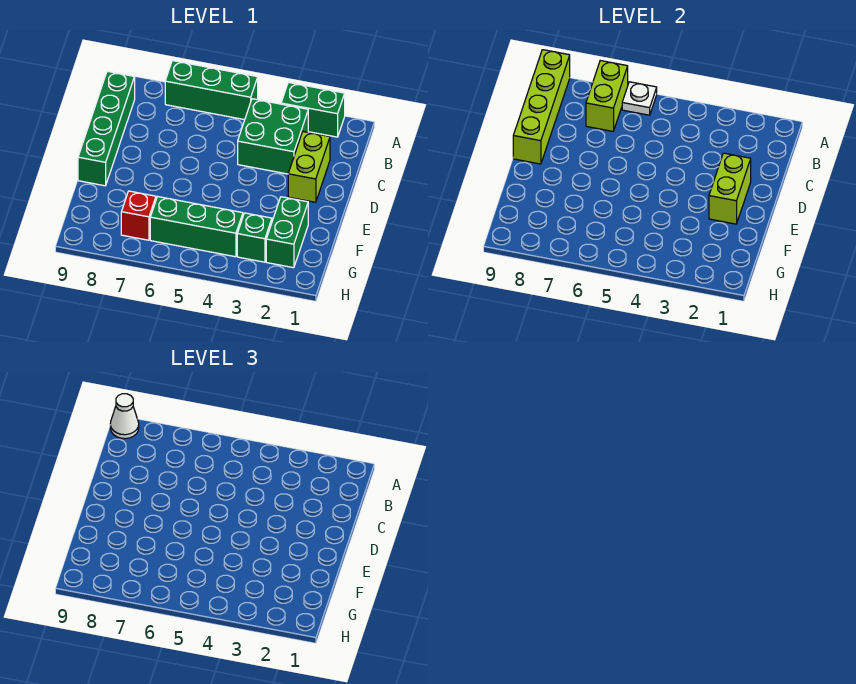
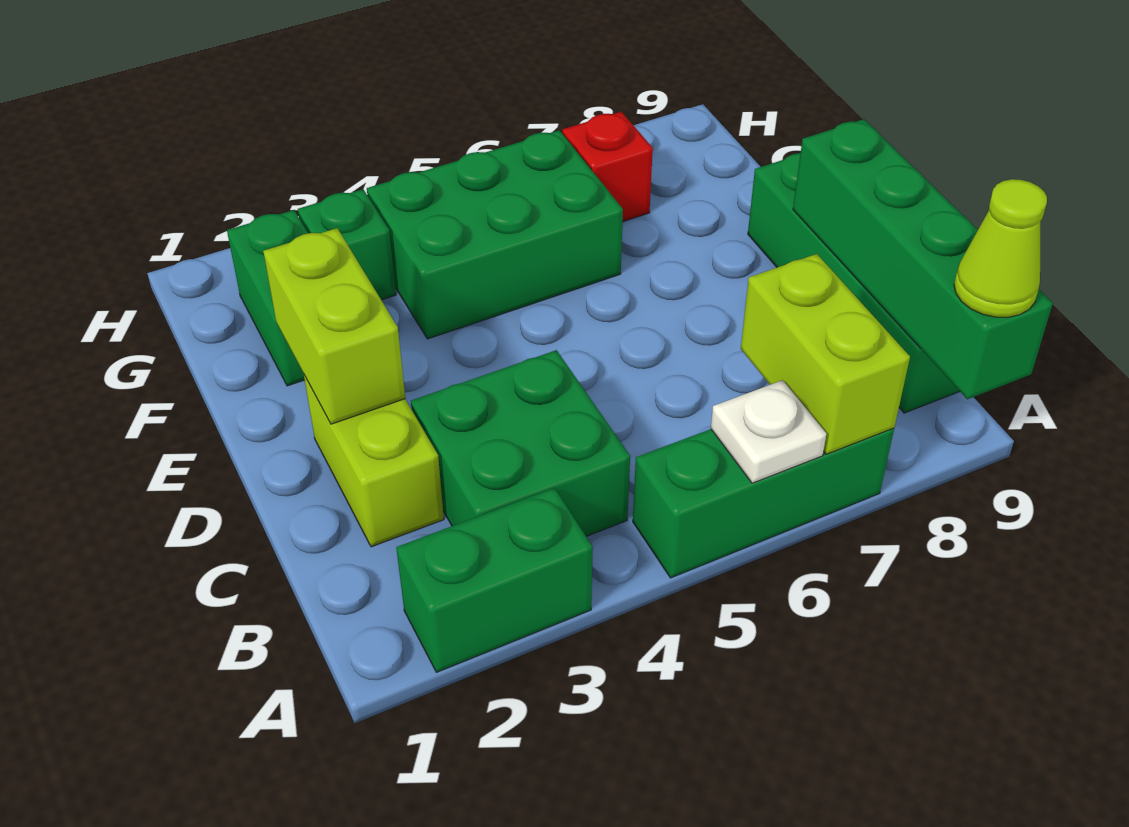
lime brick A9:D9 level 2 -> green brick A9:D9 level 2
white cone A9 level 3 -> lime cone A9 level 3
green brick G4:G6 level 1 -> green brick F4:G6 level 1

